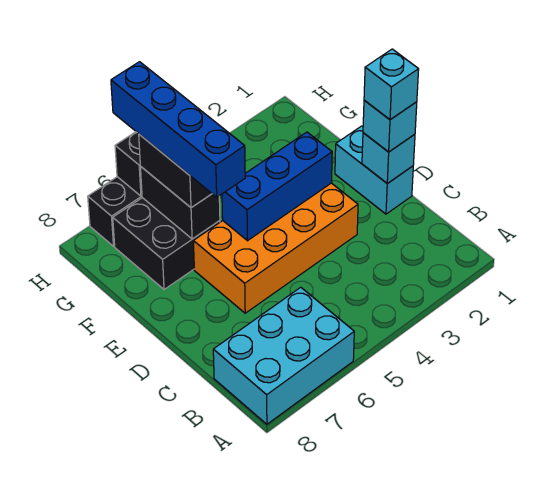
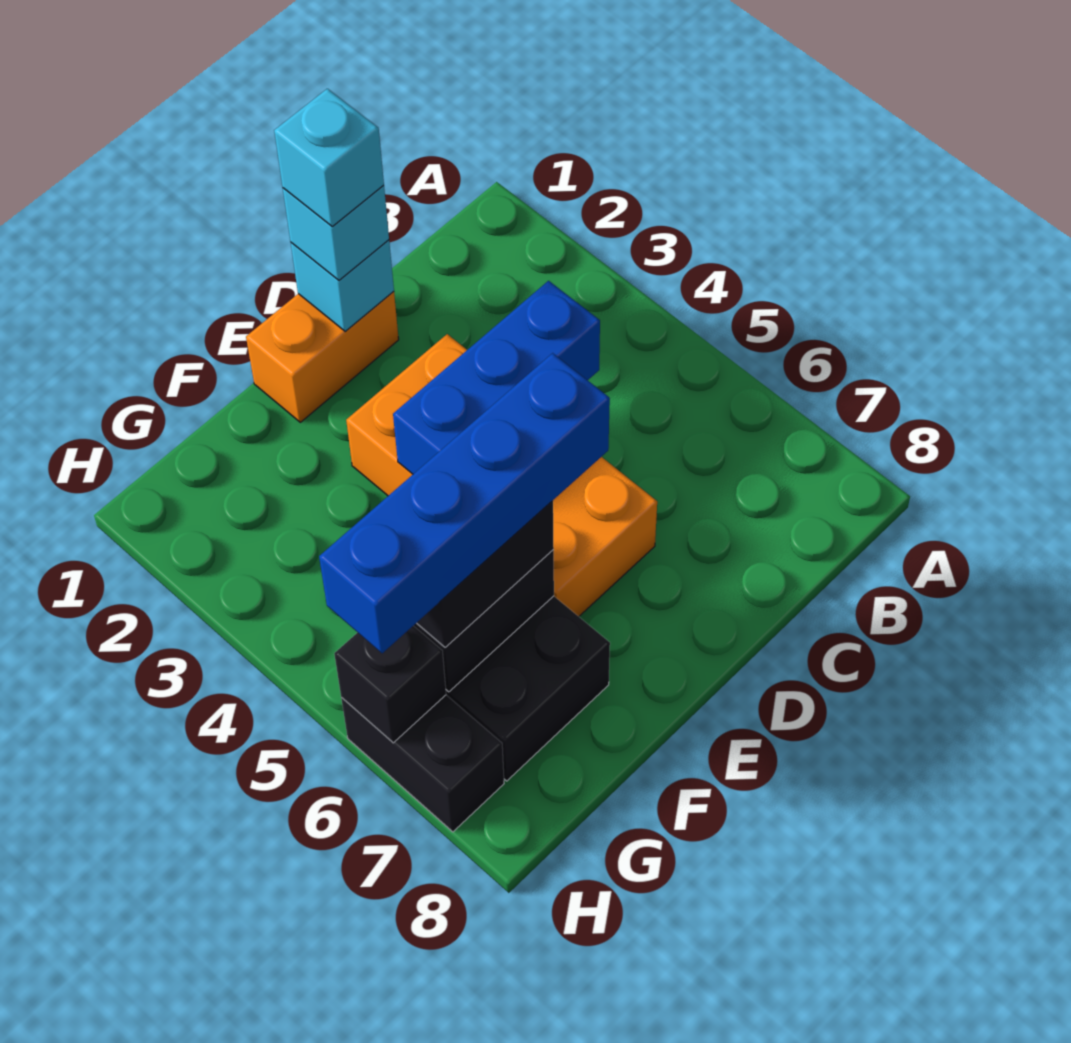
cyan brick A6:B8 level 1 -> none
cyan brick D1:E1 level 1 -> orange brick D1:E1 level 1
blue brick E3:E5 level 2 -> blue brick C4:E4 level 2

